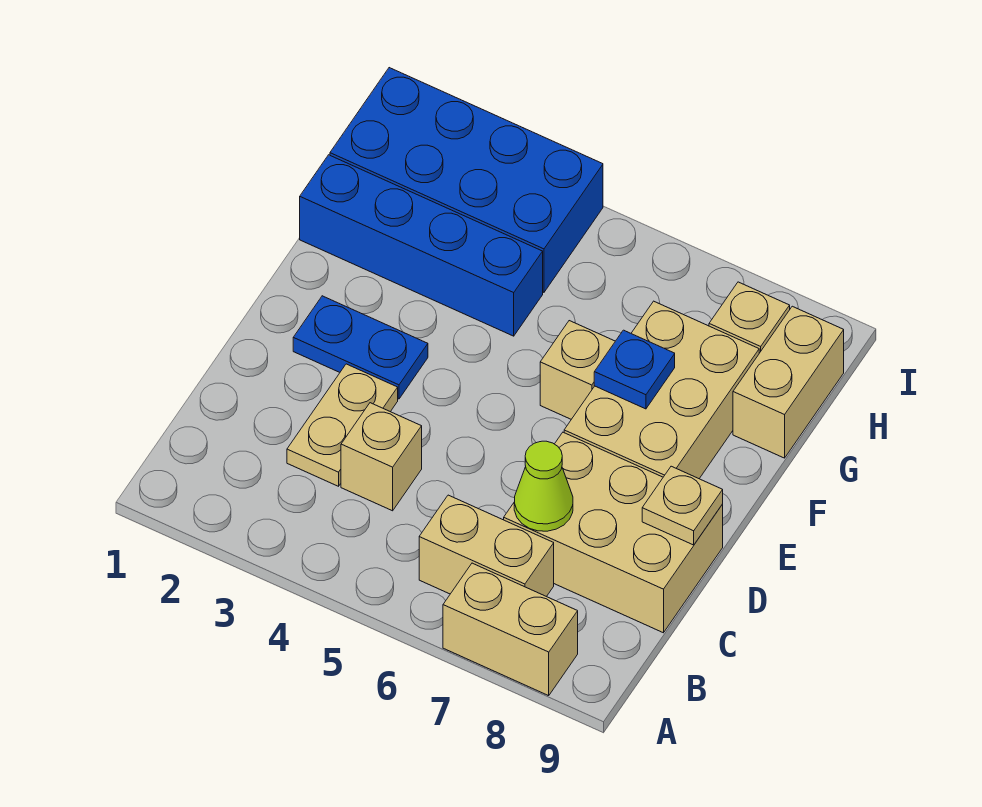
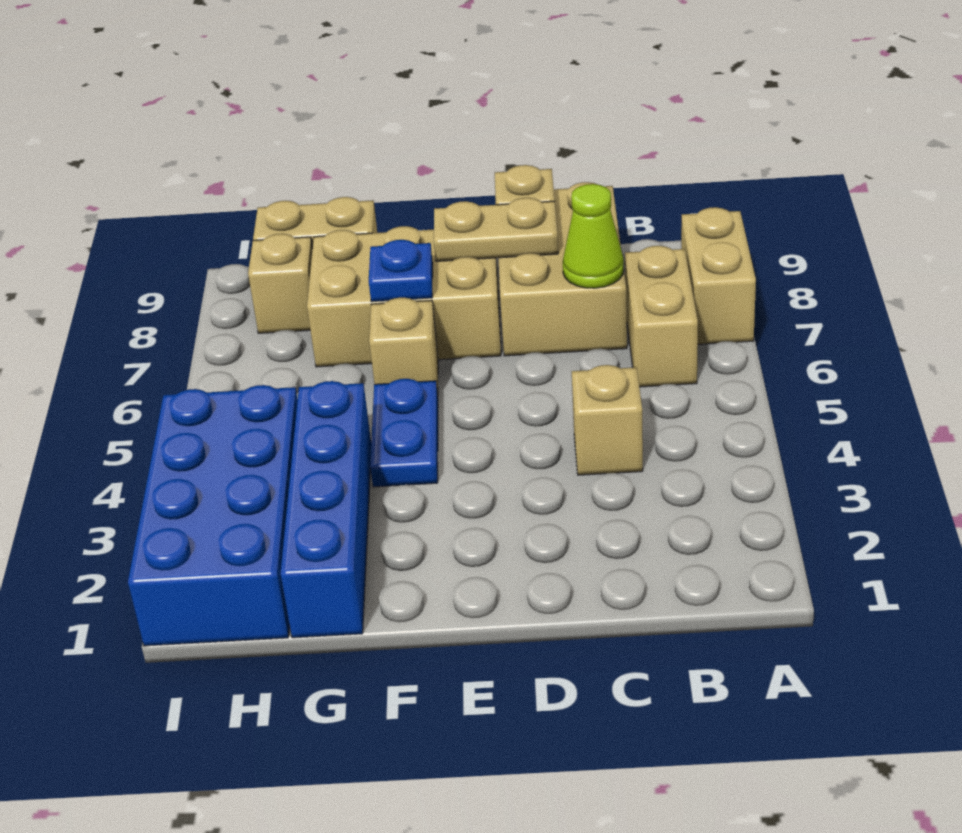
tan plate C3:D3 level 1 -> tan plate D8:E8 level 2
blue plate E2:E3 level 1 -> blue plate F4:F5 level 1

